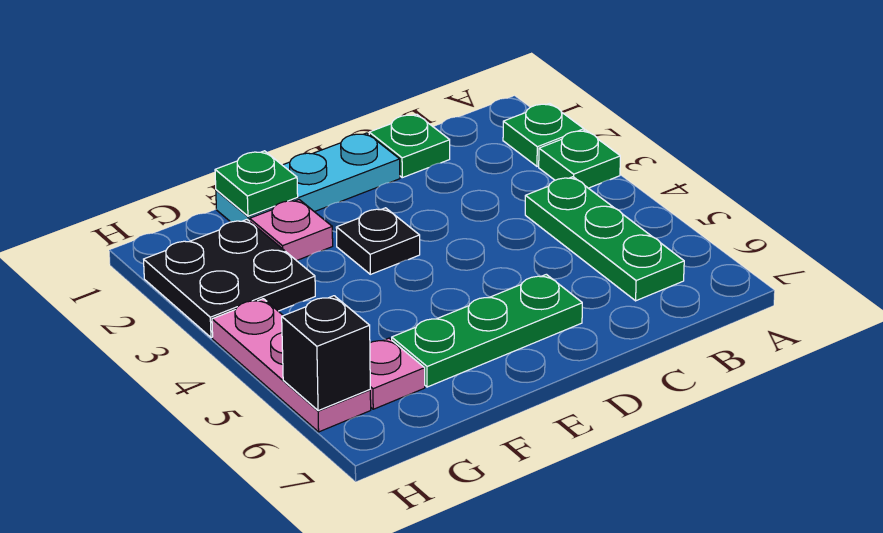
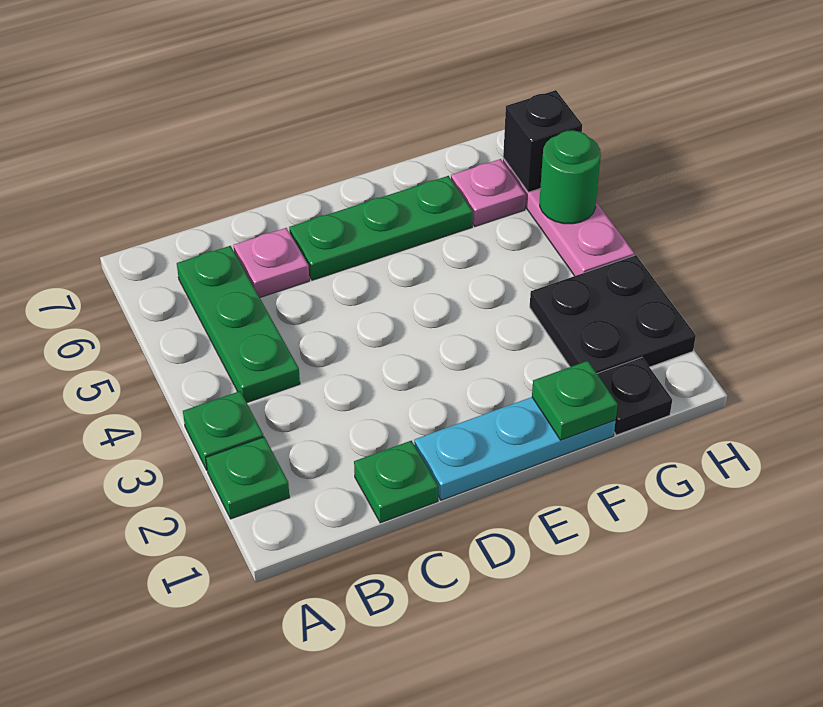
black plate E3 level 1 -> black plate G1 level 1
pink plate F2 level 1 -> pink plate C6 level 1
none -> green round brick H5 level 2

